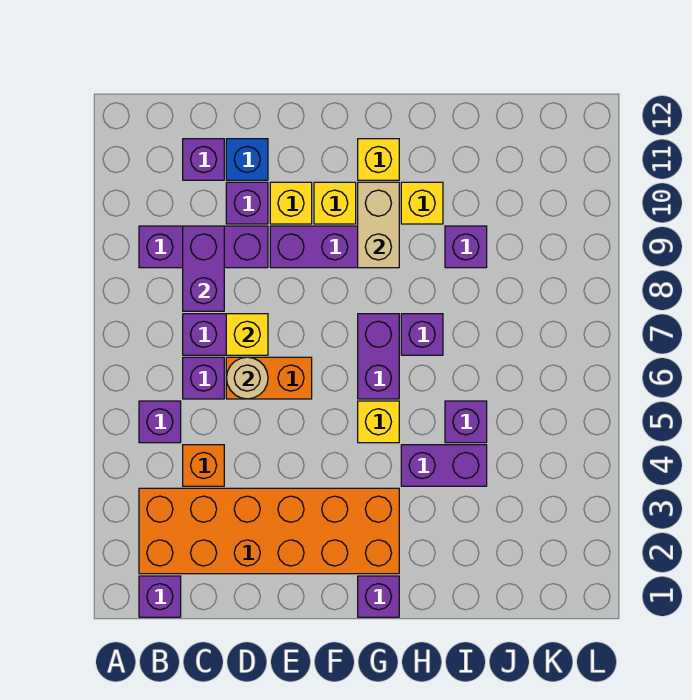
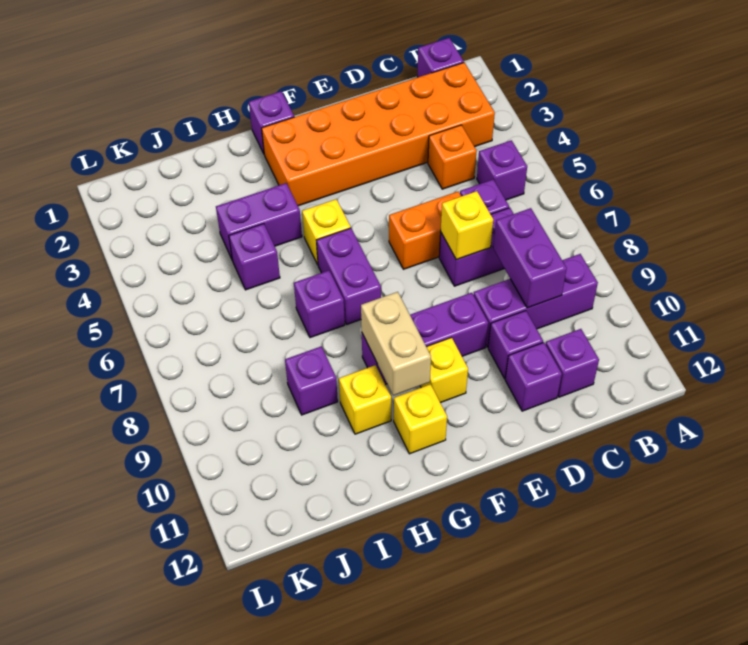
tan round brick D6 level 2 -> none
blue brick D11 level 1 -> purple brick D11 level 1
yellow brick E10 level 1 -> none

